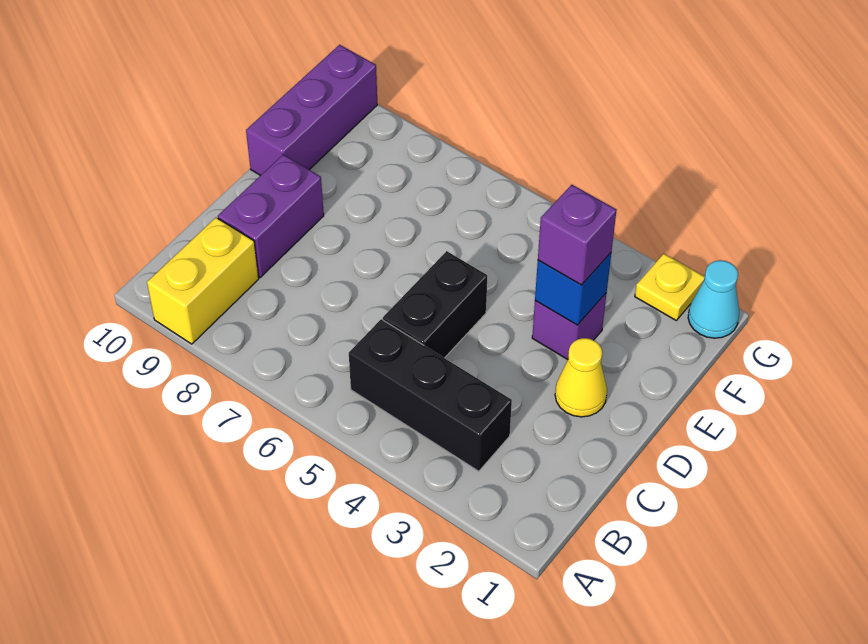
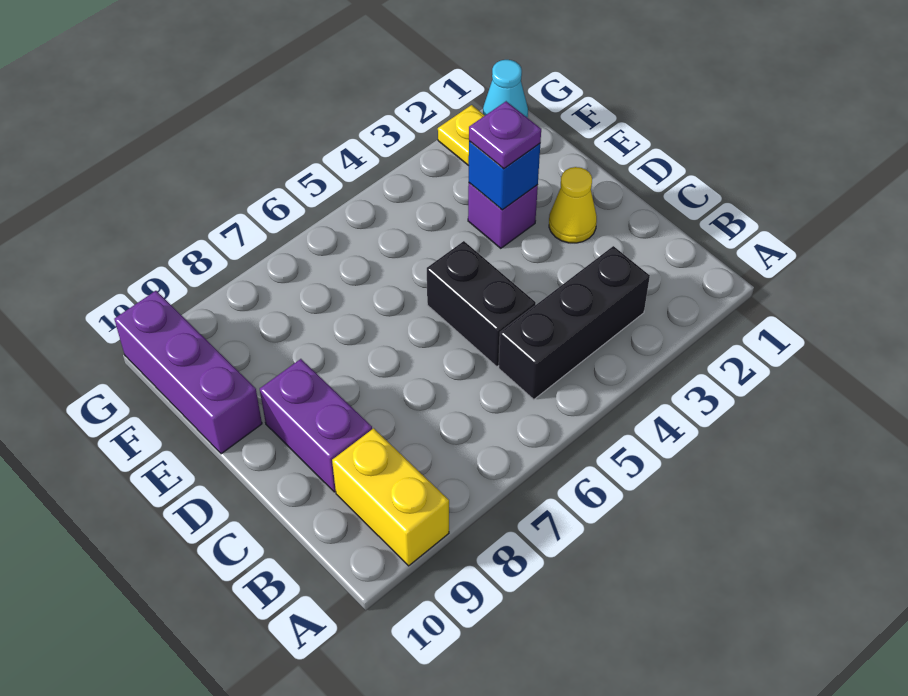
purple brick E3 level 3 -> purple plate E3 level 3

